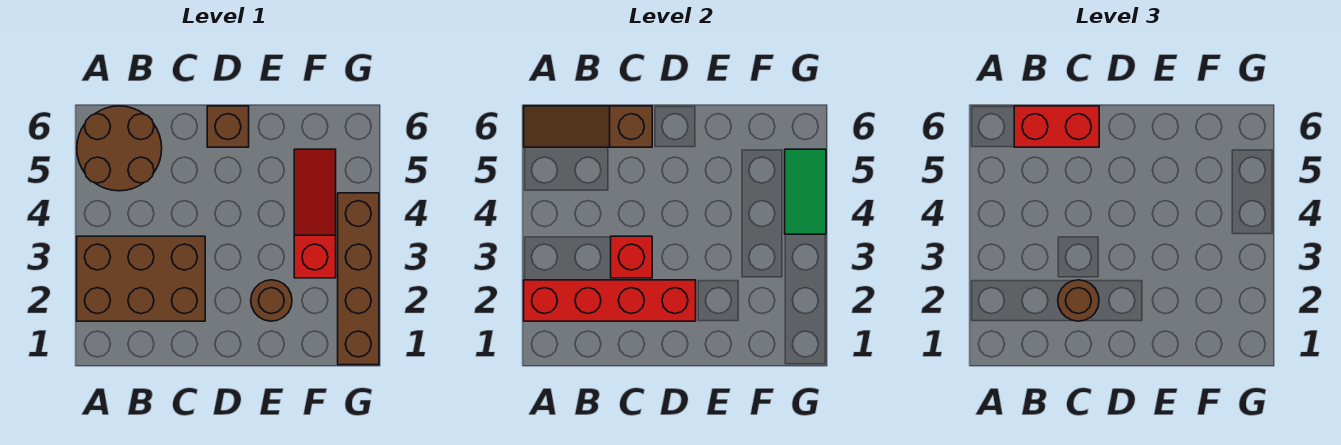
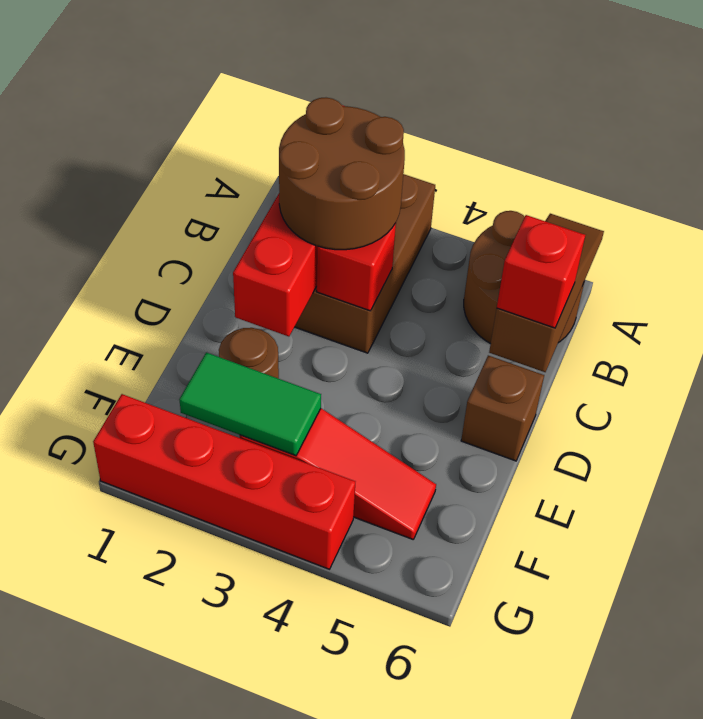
red brick B6:C6 level 3 -> red brick C6 level 3
brown round brick C2 level 3 -> brown round brick B2:C3 level 3
brown brick G1:G4 level 1 -> red brick G1:G4 level 1
green tile G4:G5 level 2 -> green tile F2:F3 level 2

